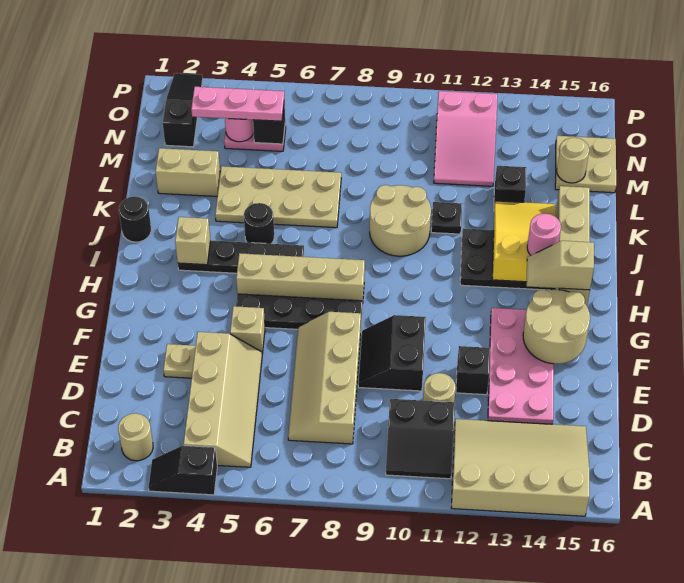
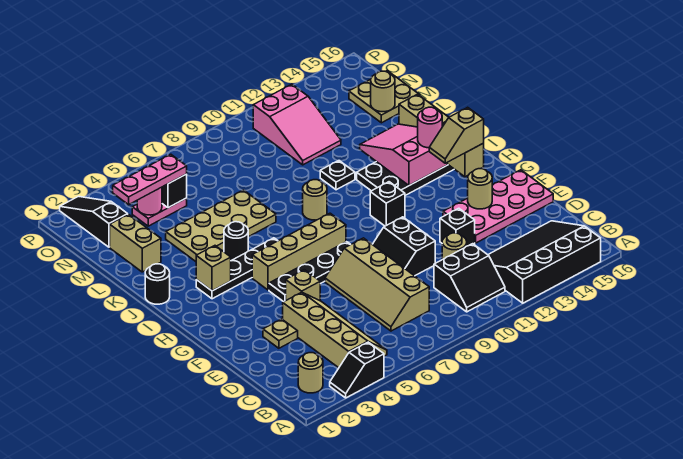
tan slope A12:C15 level 1 top A -> black slope A12:C15 level 1 top A
pink plate D13:G14 level 1 -> pink plate E13:F16 level 1
tan round brick F14:G15 level 2 -> tan round brick F14 level 2
yellow slope I13:K14 level 2 top I -> pink slope I13:K14 level 2 top I
tan round brick J9:K10 level 1 -> tan round brick J9 level 1
tan brick L2:L3 level 1 -> tan brick L2:M2 level 1
black brick L13 level 1 -> black brick H11 level 1

